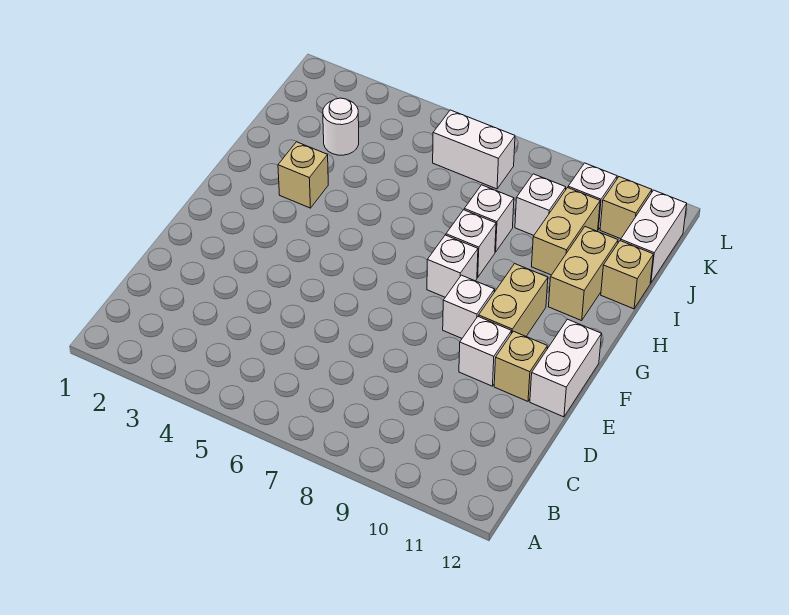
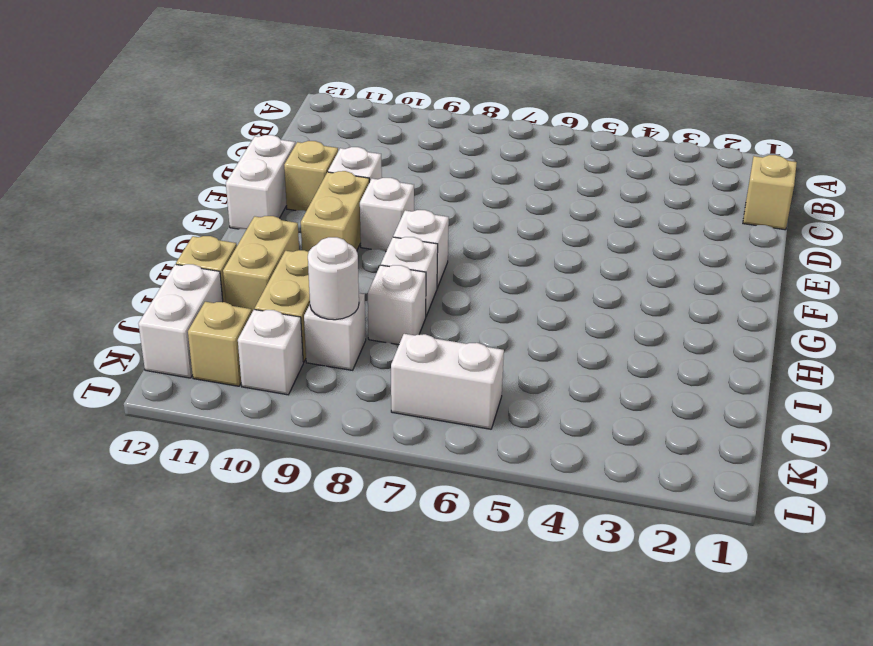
tan brick H3 level 1 -> tan brick C1 level 1
white round brick J3 level 1 -> white round brick J9 level 2

